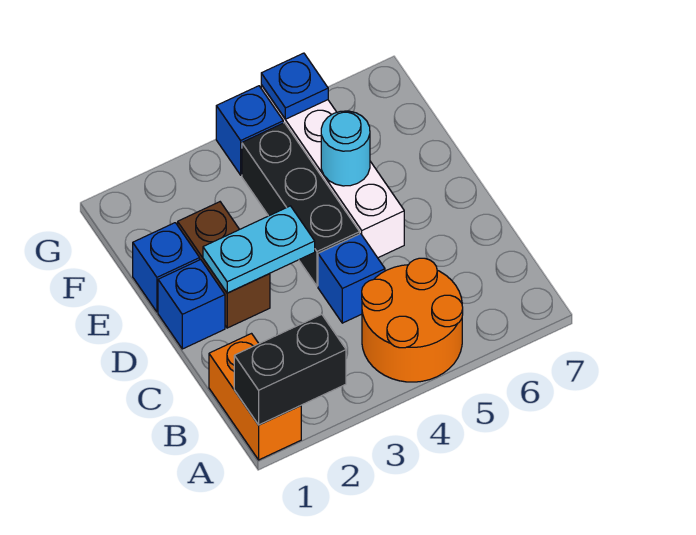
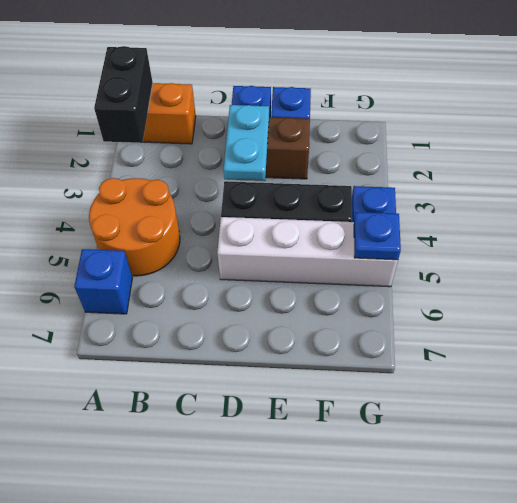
blue brick C4 level 1 -> blue brick A6 level 1
cyan round brick E5 level 2 -> none

